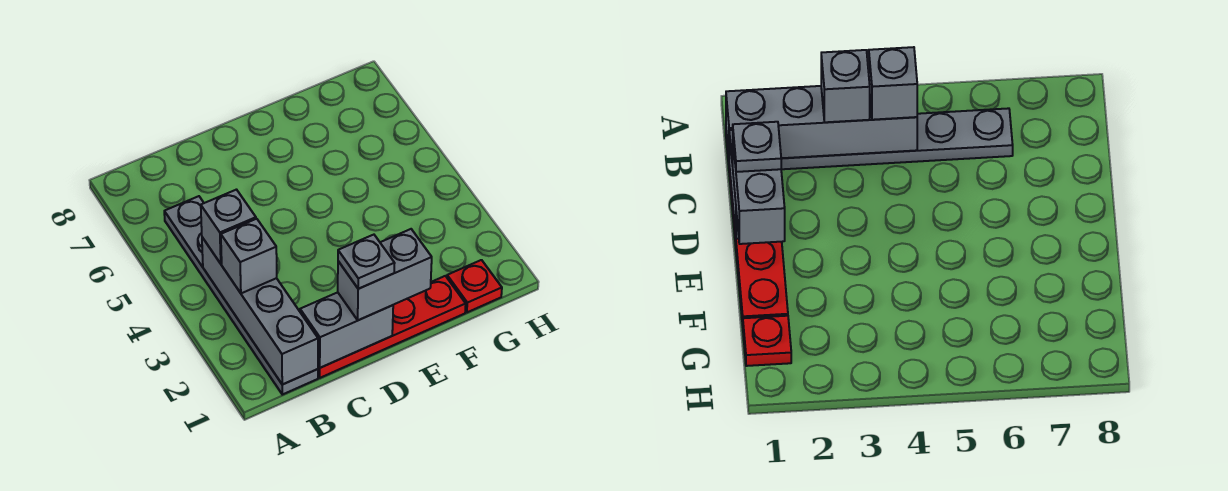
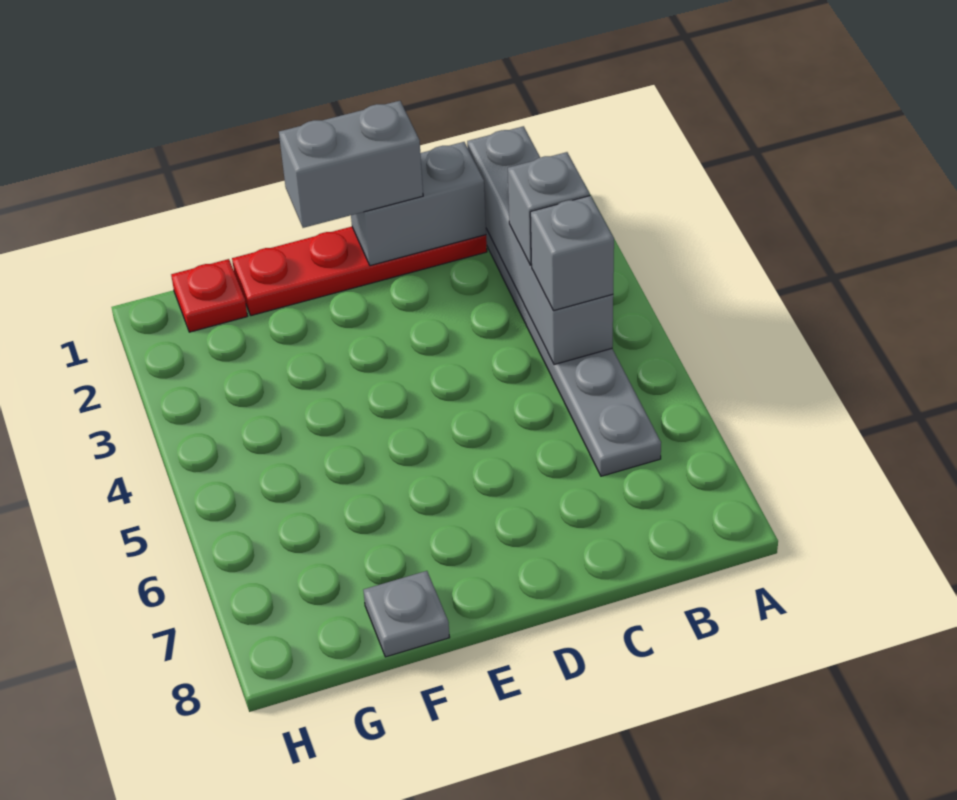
grey plate D1 level 4 -> grey plate F8 level 1

